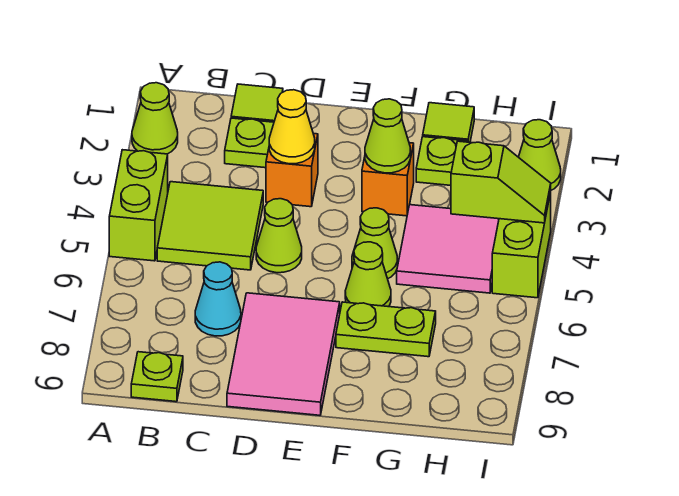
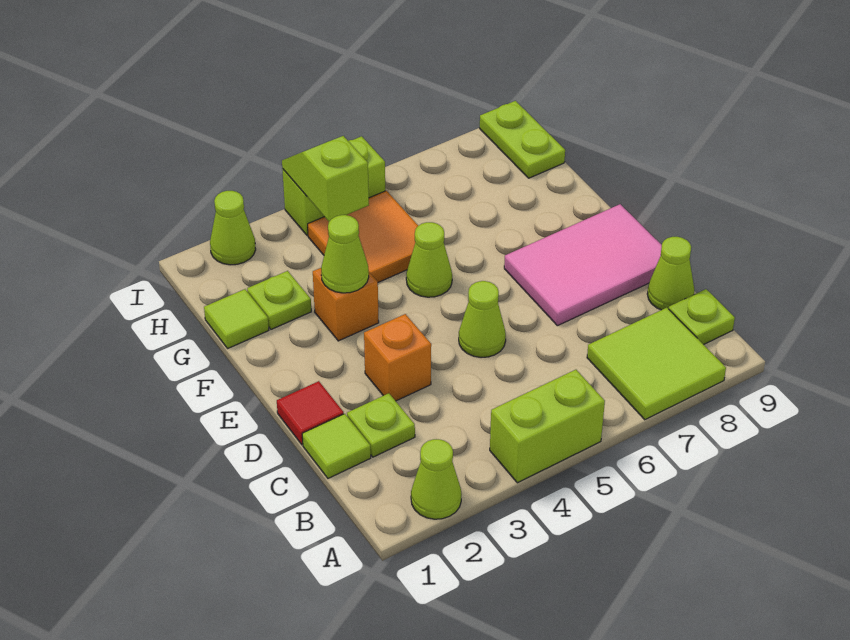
lime tile B4:C5 level 1 -> lime tile A7:B8 level 1
cyan cone C7 level 1 -> none
none -> red tile D1 level 1
yellow cone D3 level 2 -> none
lime cone F6 level 1 -> lime cone C9 level 1
lime plate F7:G7 level 1 -> lime plate H9:I9 level 1
pink tile G4:H5 level 1 -> orange tile G4:H5 level 1

